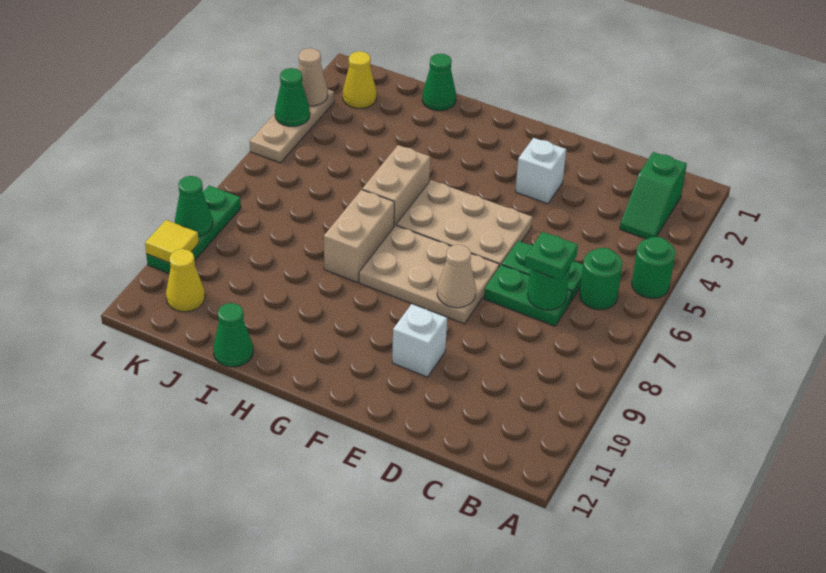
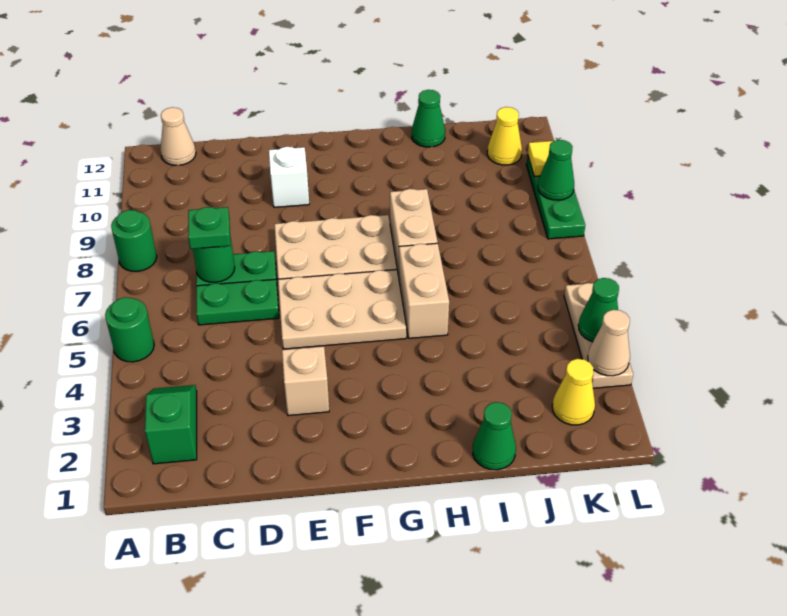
green round brick B6 level 1 -> green round brick A8 level 1
white brick E3 level 1 -> tan brick E3 level 1
tan cone E8 level 2 -> tan cone B12 level 1

